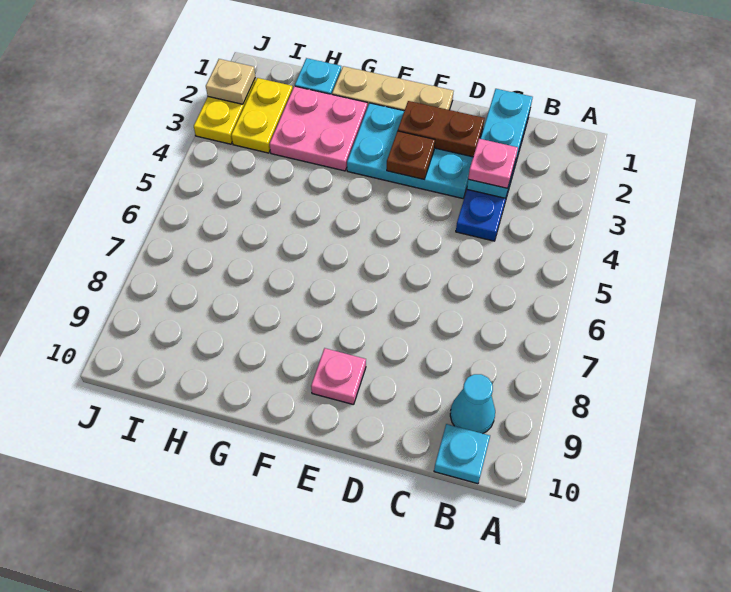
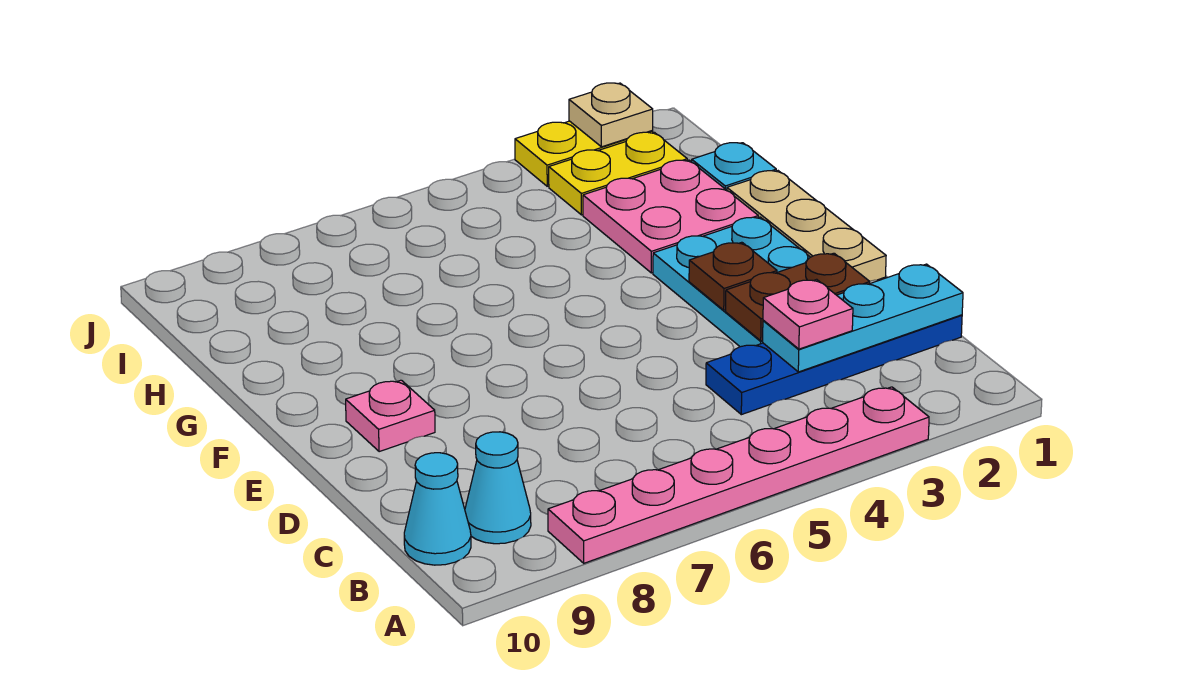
none -> pink plate A3:A8 level 1
cyan plate B10 level 1 -> cyan cone B10 level 1
brown plate D2:E2 level 2 -> brown plate D2:D3 level 2

